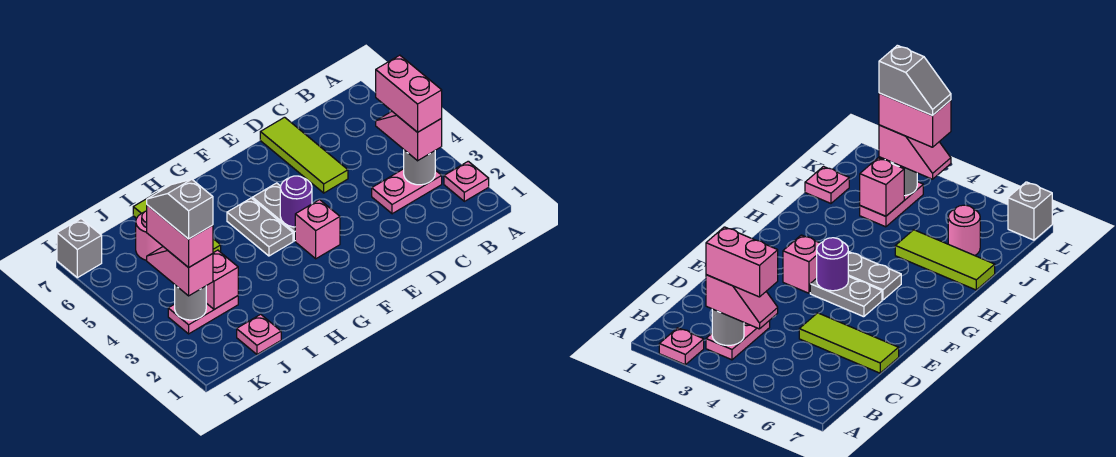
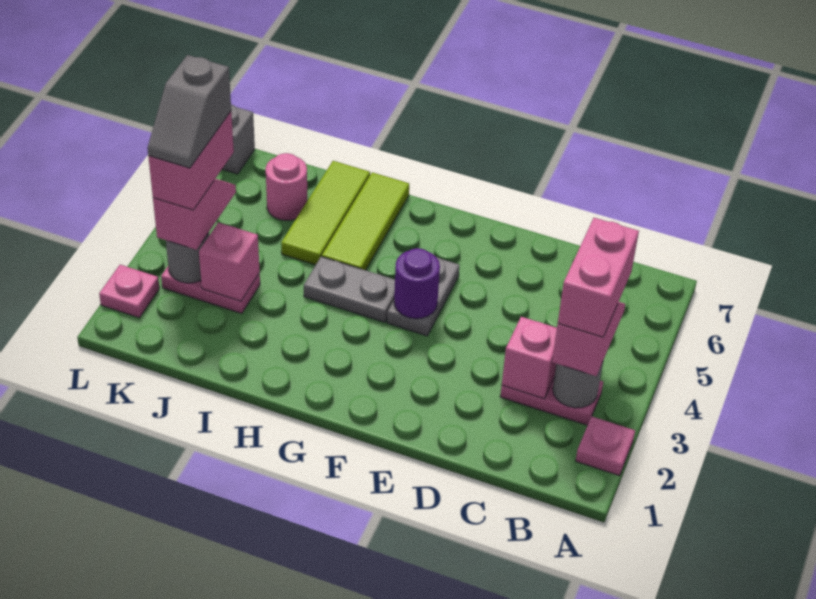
lime tile D5:D7 level 1 -> lime tile H5:H7 level 1
pink brick F3 level 1 -> pink brick C3 level 2
grey plate G4:G5 level 1 -> grey plate G4:H4 level 1
pink plate J1 level 1 -> pink plate L2 level 1
grey slope K3:K4 level 5 top 3 -> grey slope K3:K4 level 5 top 4

